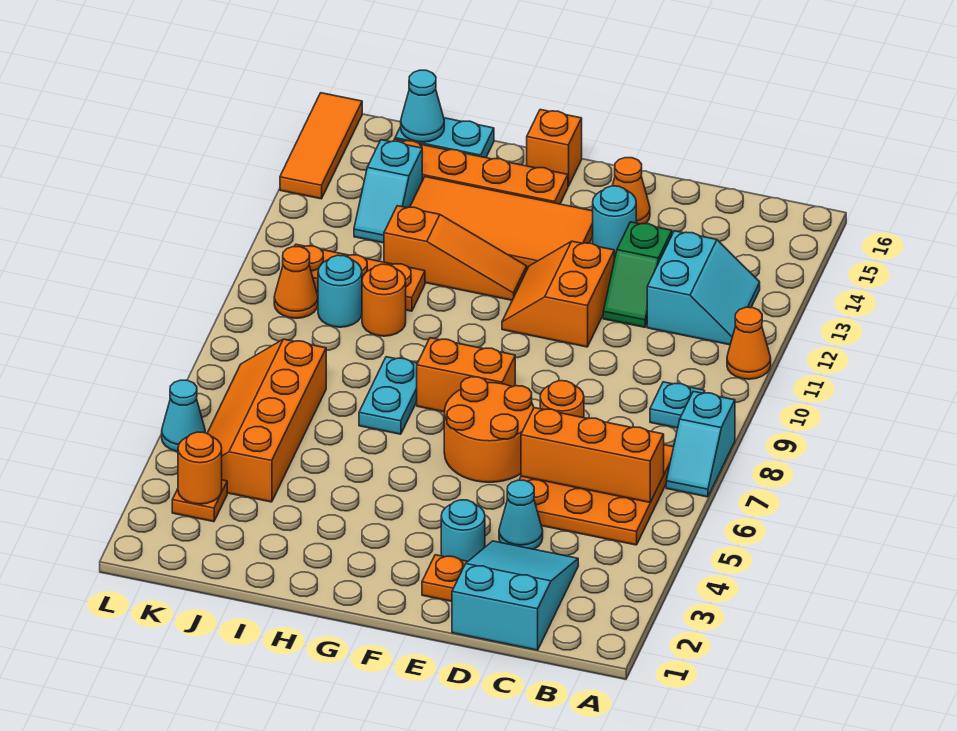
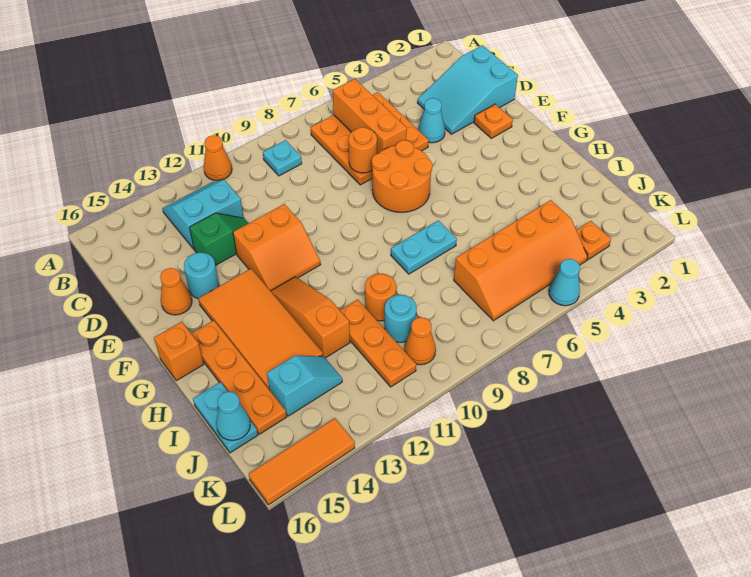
cyan slope A7:A8 level 1 top 8 -> none
cyan round brick E3 level 1 -> none
orange brick F8:G8 level 1 -> none
orange round brick K3 level 2 -> none

